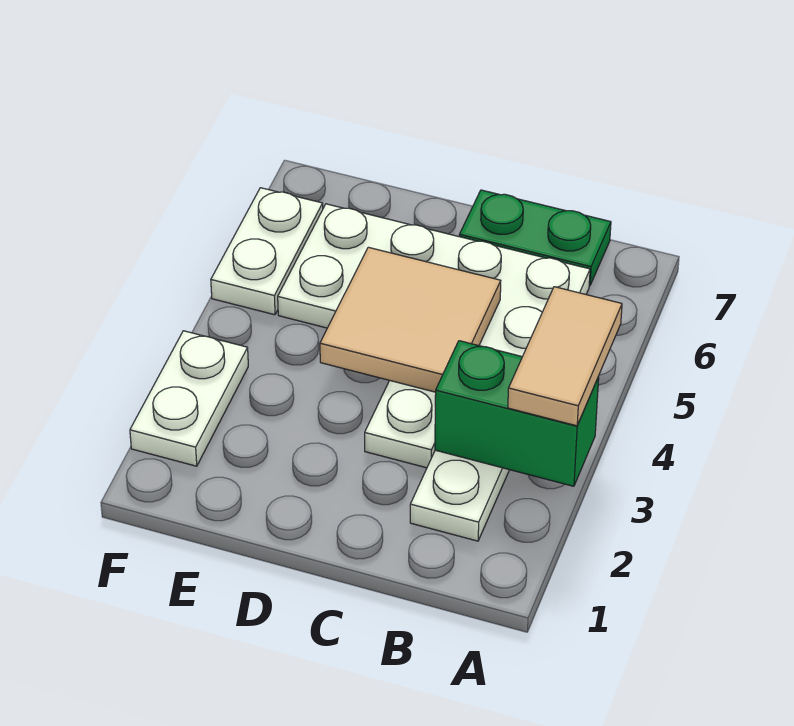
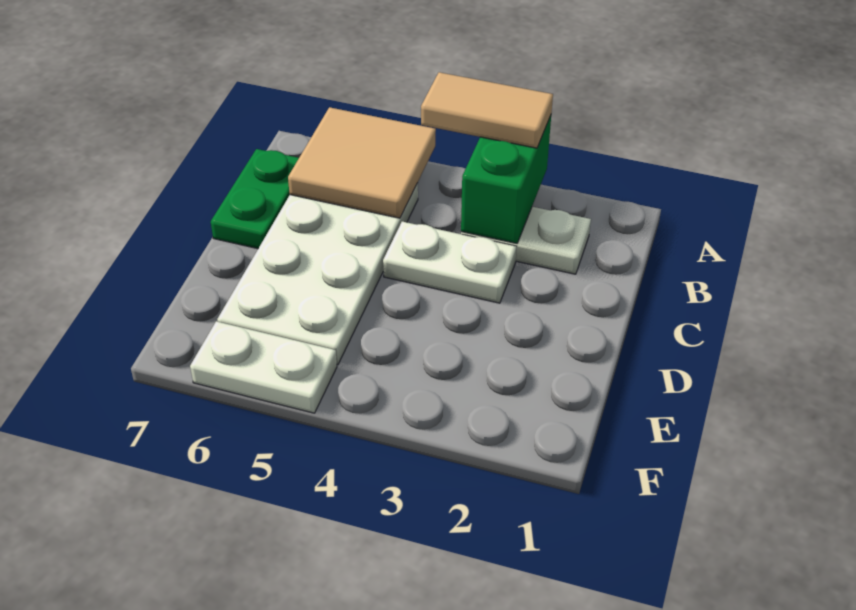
tan tile C4:D5 level 2 -> tan tile A5:B6 level 2
white plate F2:F3 level 1 -> none

